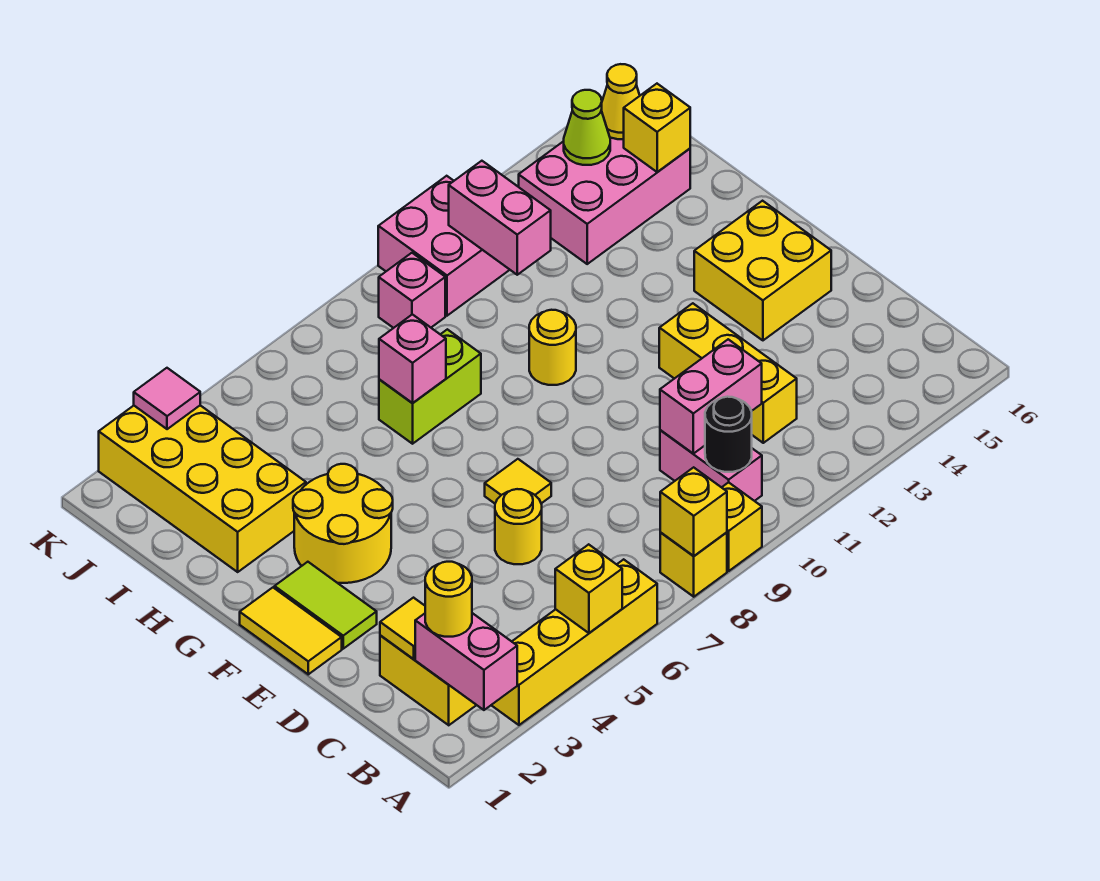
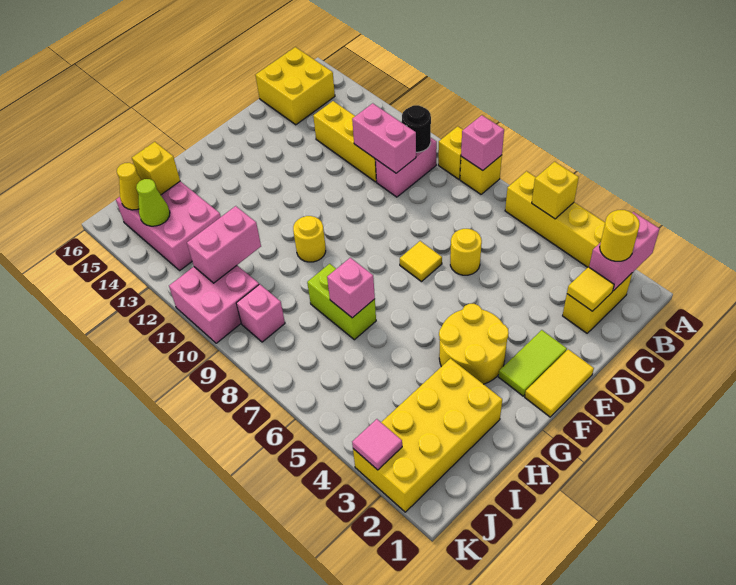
yellow brick A8 level 2 -> pink brick A8 level 2
yellow brick C12:E12 level 1 -> yellow brick C11:C13 level 1
yellow brick E14:F15 level 1 -> yellow brick B15:C16 level 1

